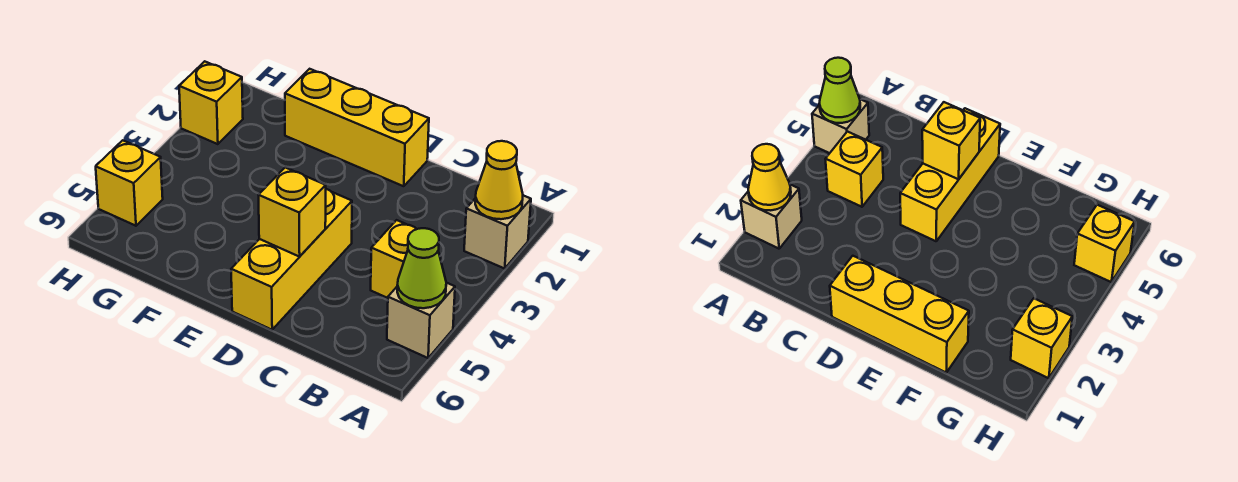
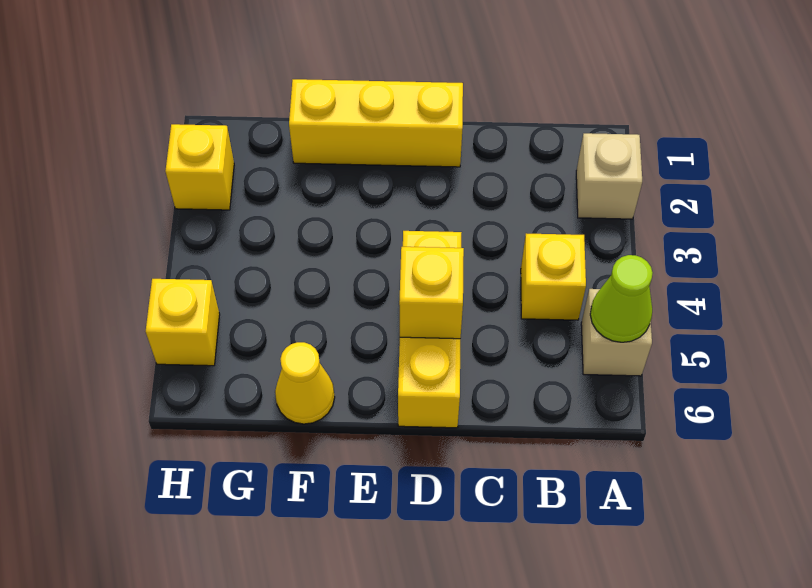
yellow cone A2 level 2 -> yellow cone F6 level 1

